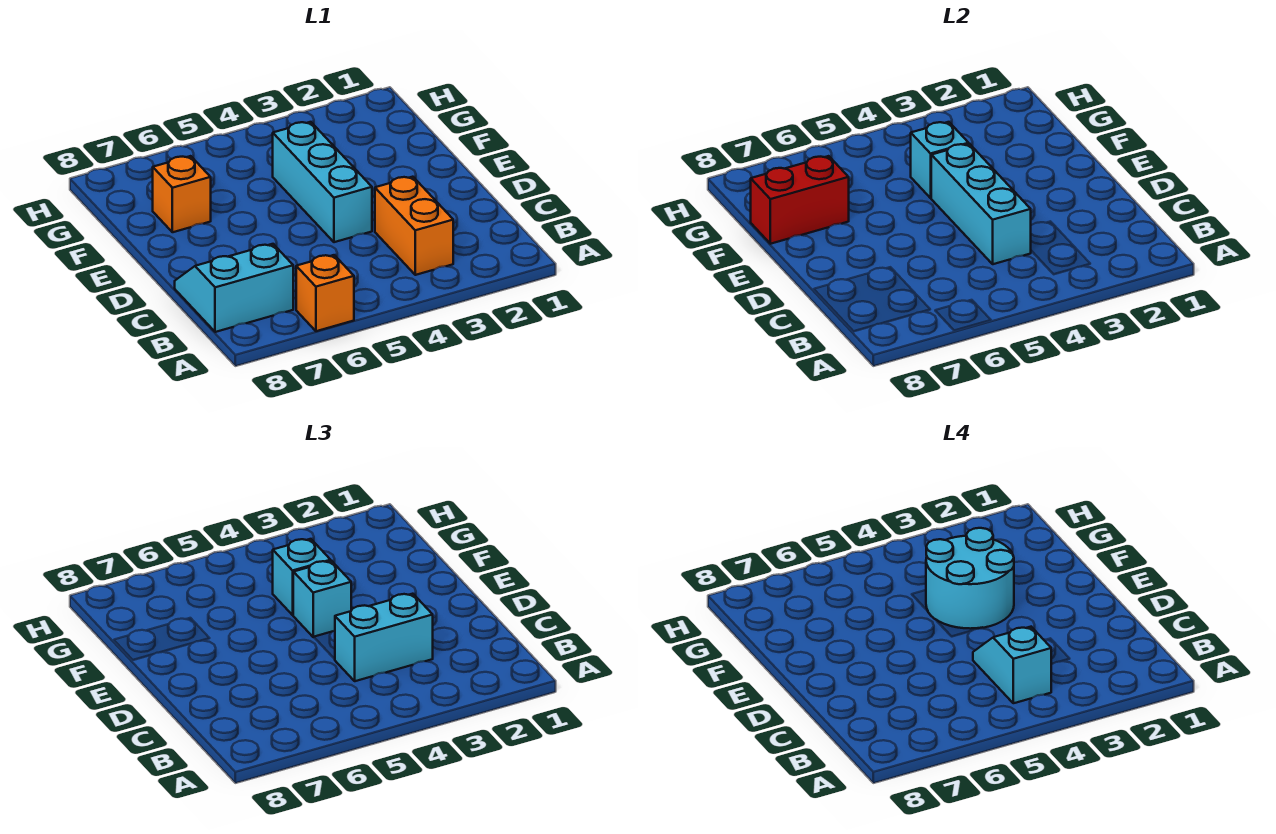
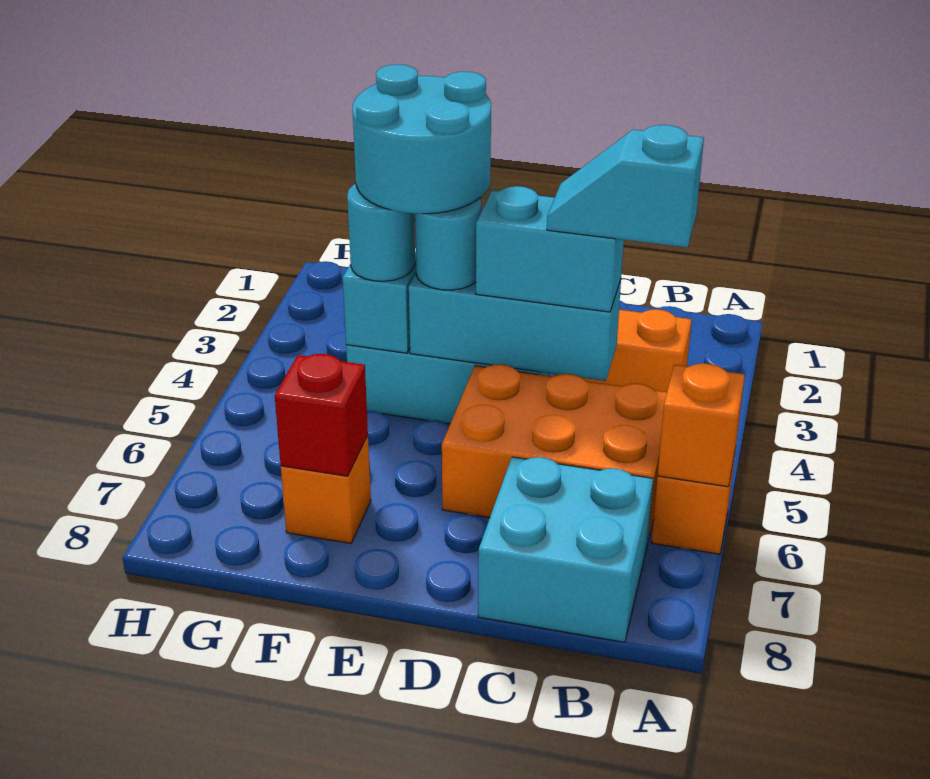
none -> orange brick A6 level 2
none -> orange brick B5:D6 level 1
cyan slope B7:C8 level 1 top B -> cyan brick B7:C8 level 1
cyan brick C3:C4 level 3 -> cyan brick C4:D4 level 3
cyan brick E4 level 3 -> cyan round brick E4 level 3
cyan brick F4 level 3 -> cyan round brick F4 level 3
red brick F7:F8 level 2 -> red brick F7 level 2

